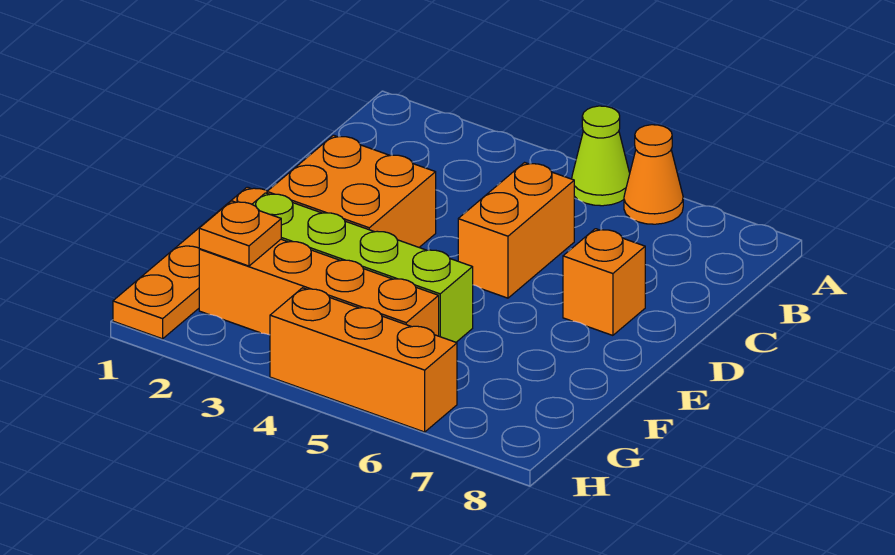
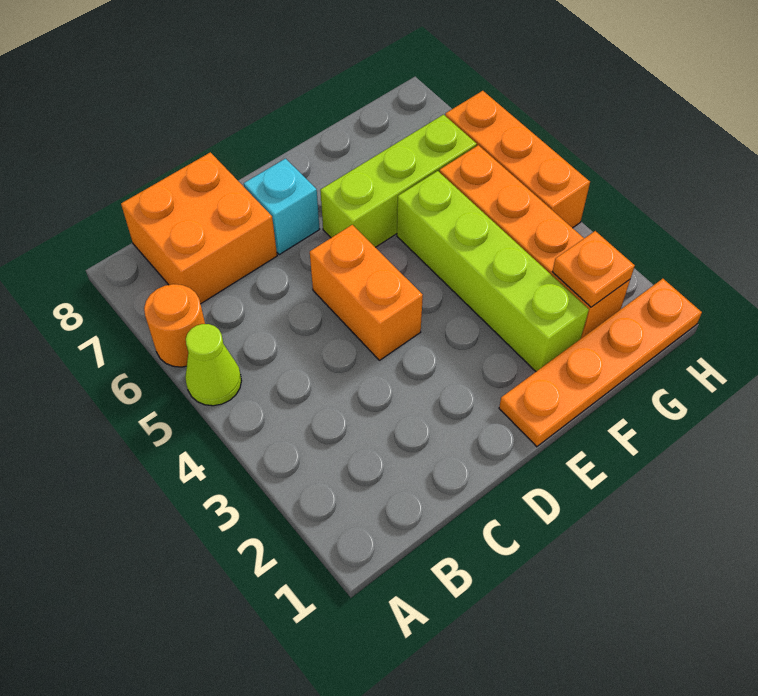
orange cone A6 level 1 -> orange round brick A6 level 1
orange brick C5:D5 level 1 -> orange brick D4:D5 level 1
orange brick D2:E3 level 1 -> orange brick B7:C8 level 1
orange brick D7 level 1 -> cyan brick D7 level 1
none -> lime brick E6:G6 level 1

